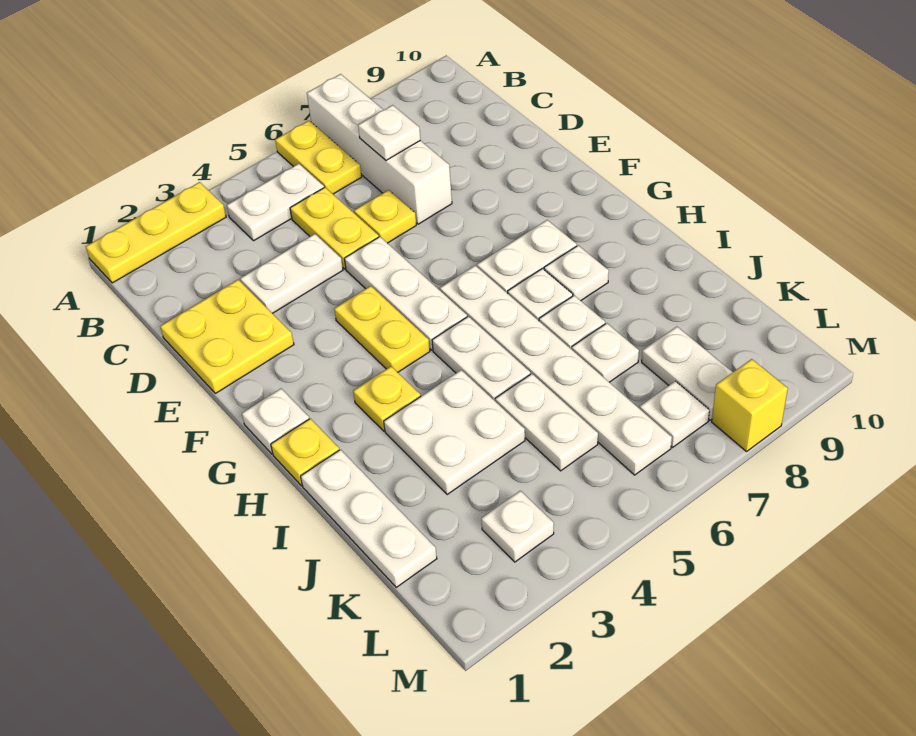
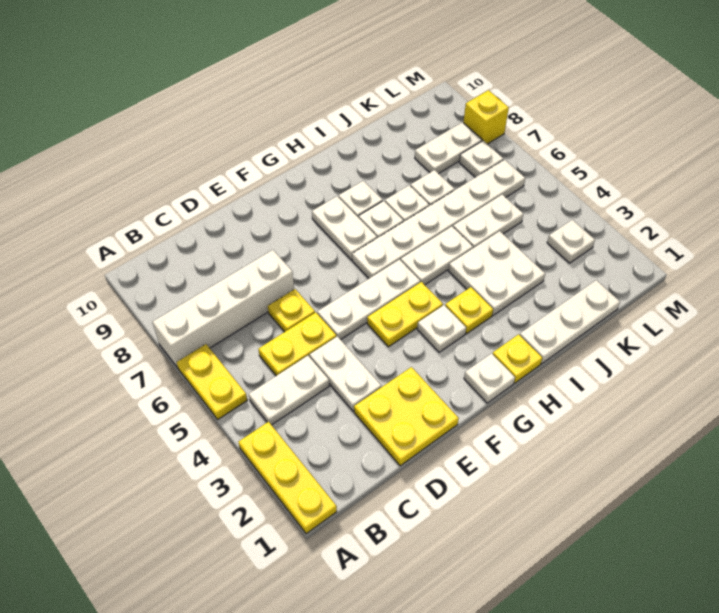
yellow plate A6:B6 level 1 -> yellow plate A5:A6 level 1
white plate B4:B5 level 1 -> white plate B4:C4 level 1
white plate C7 level 2 -> white plate G3 level 1

